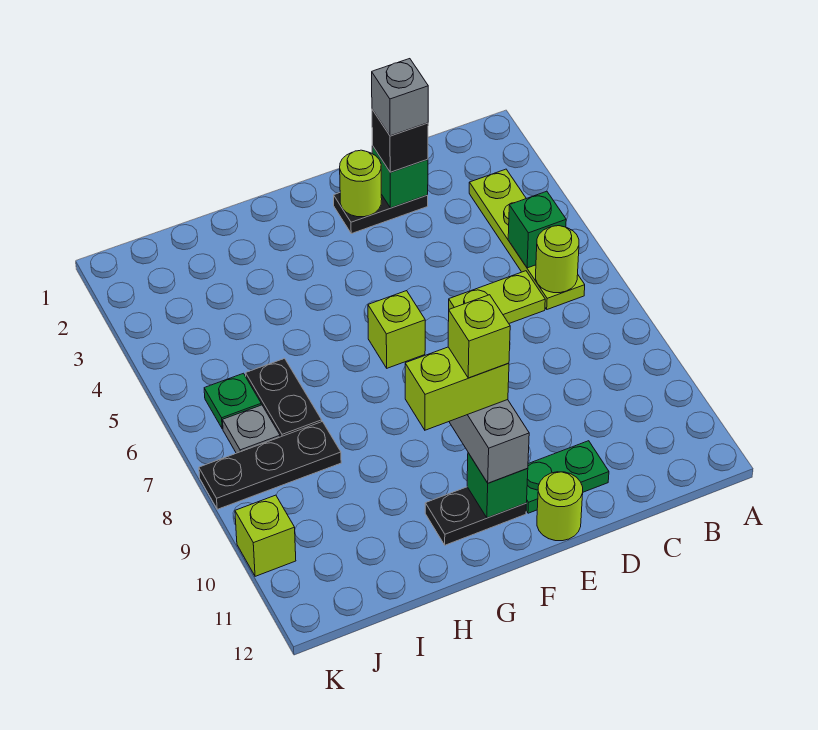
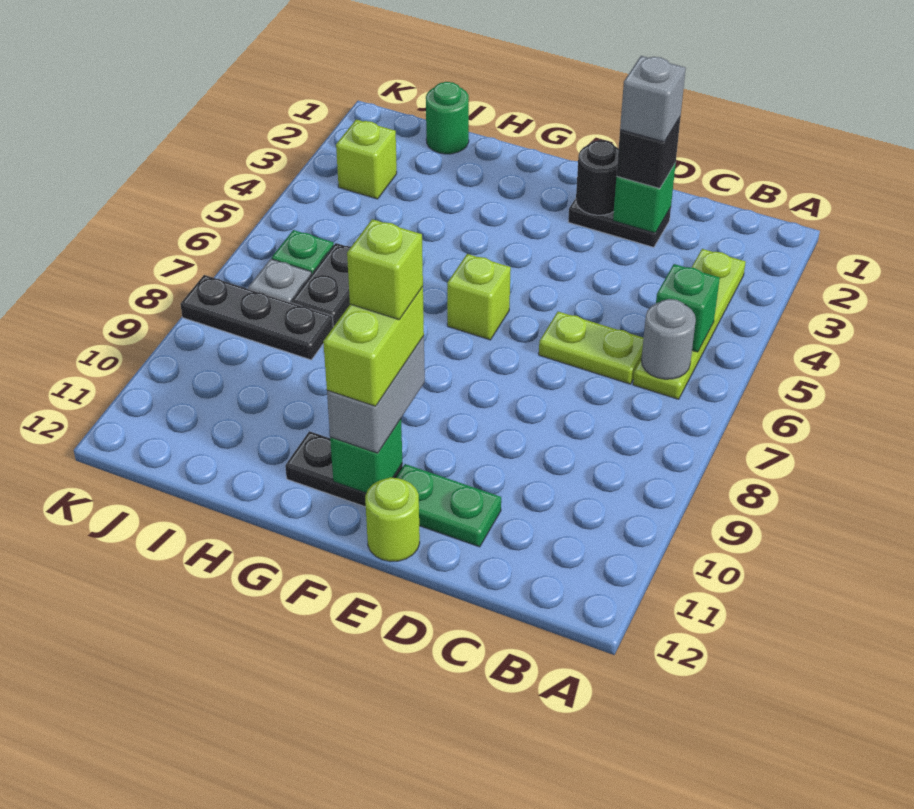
lime round brick B6 level 2 -> grey round brick B6 level 2
lime round brick E2 level 2 -> black round brick E2 level 2
lime brick F10:G10 level 4 -> lime brick F10:F11 level 4
none -> green round brick I1 level 1
lime brick K10 level 1 -> lime brick J3 level 1

